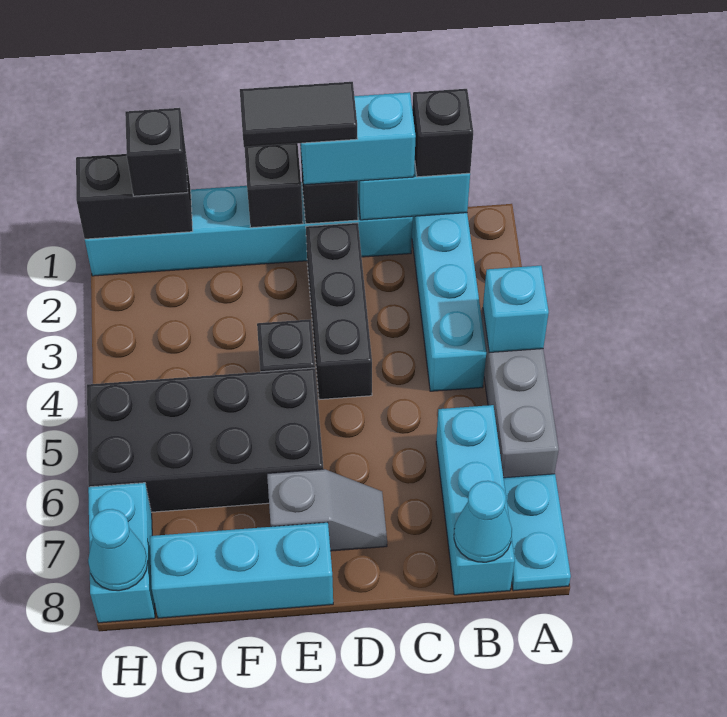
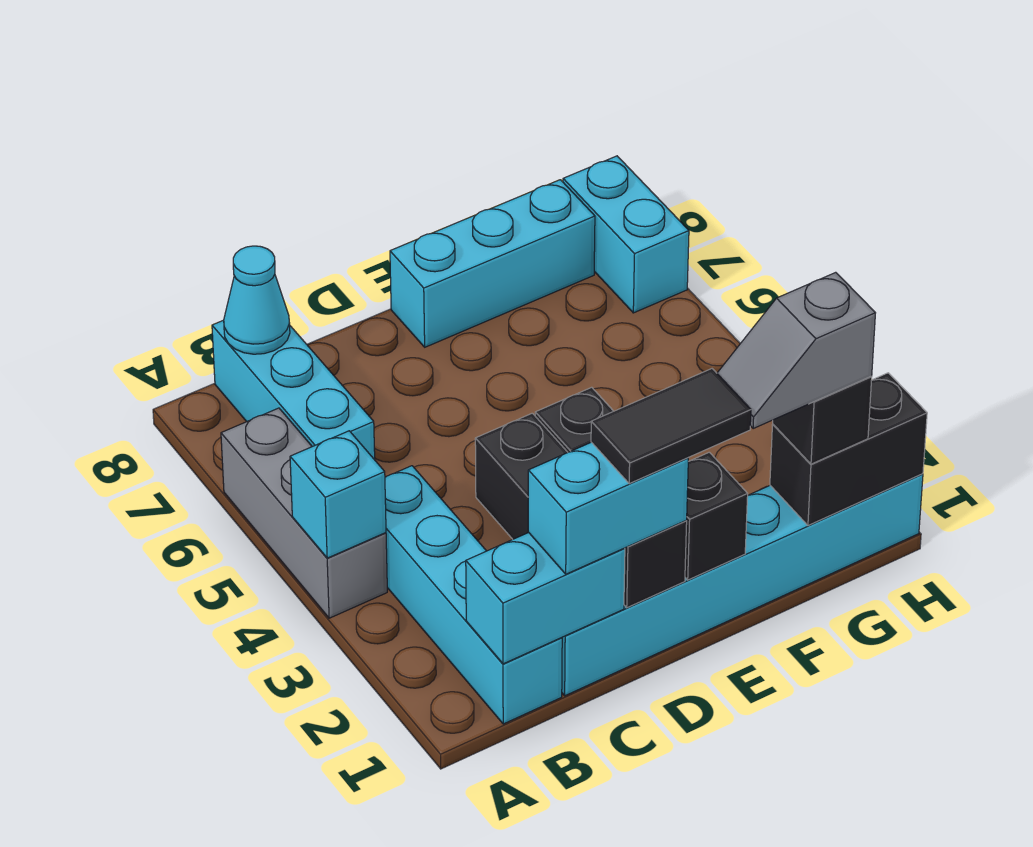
cyan plate A7:A8 level 1 -> none
black brick B1 level 3 -> none
grey slope D7:E7 level 1 top E -> grey slope F1:G1 level 4 top G
black brick E5:H6 level 1 -> none
cyan cone H8 level 2 -> none

